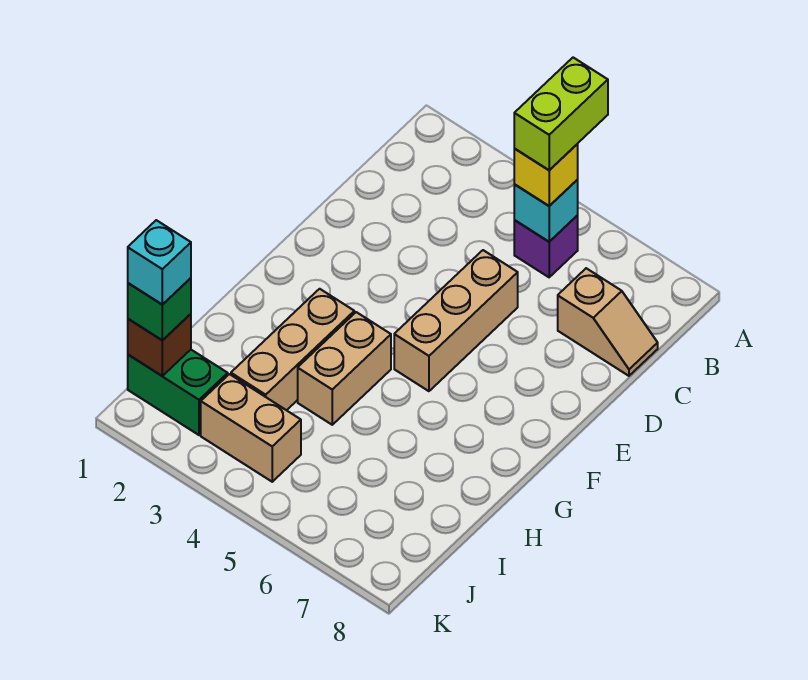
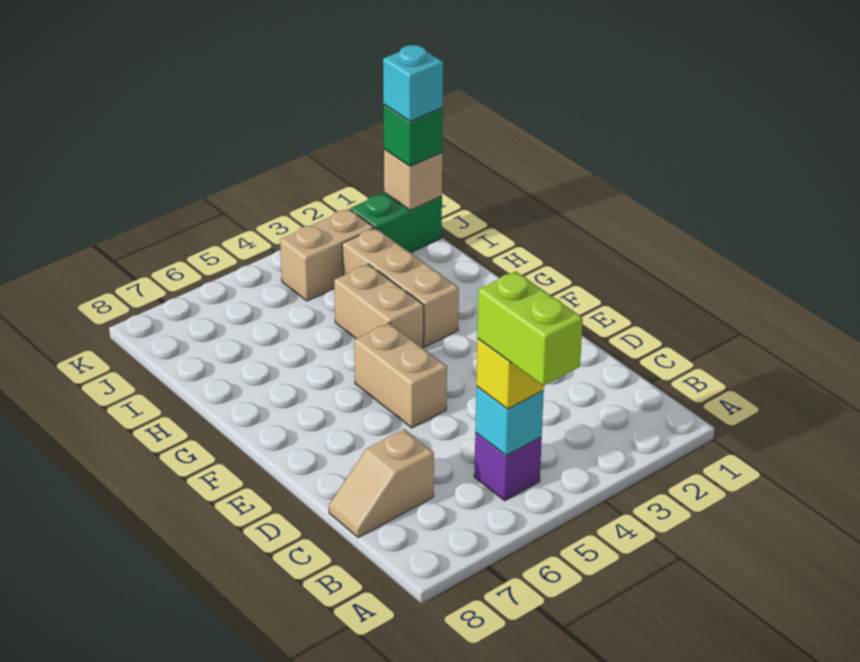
tan brick D5:F5 level 1 -> tan brick E5:F5 level 1
brown brick J1 level 2 -> tan brick J1 level 2

